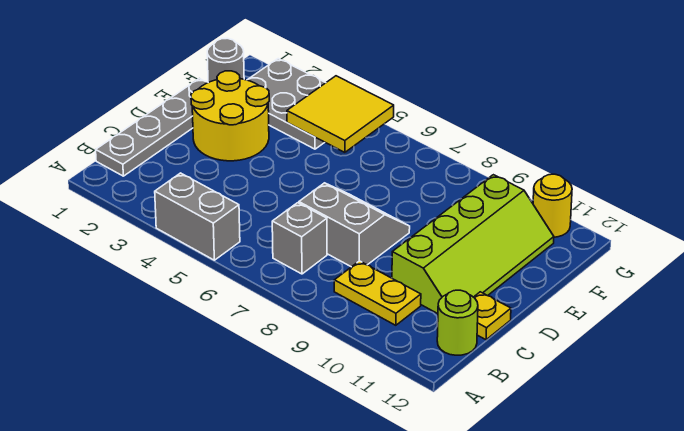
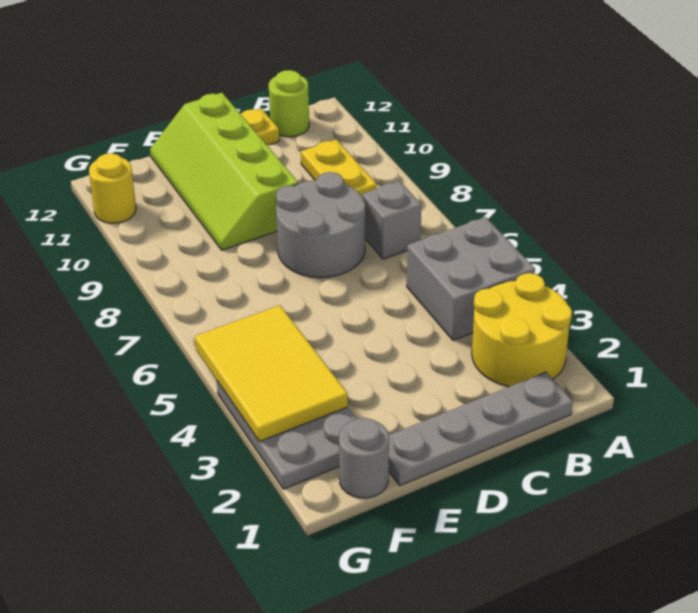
grey brick A4:A5 level 1 -> grey brick A4:B5 level 1
grey slope C7:D8 level 1 top C -> grey round brick C7:D8 level 1
lime slope C10:F11 level 1 top 10 -> lime slope D9:E12 level 1 top D
yellow round brick D2:E3 level 1 -> yellow round brick A2:B3 level 1
yellow tile F4:G5 level 2 -> yellow tile F3:G5 level 2

